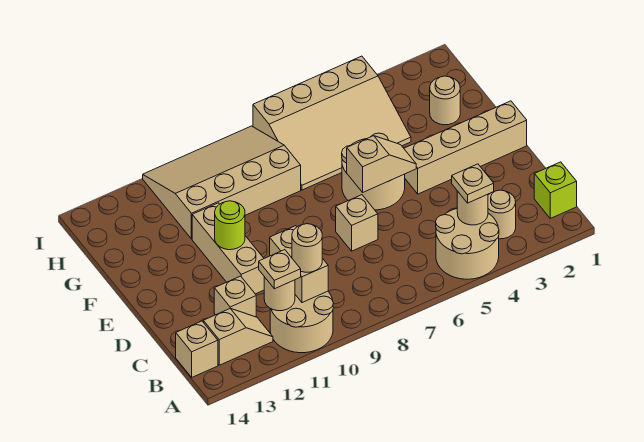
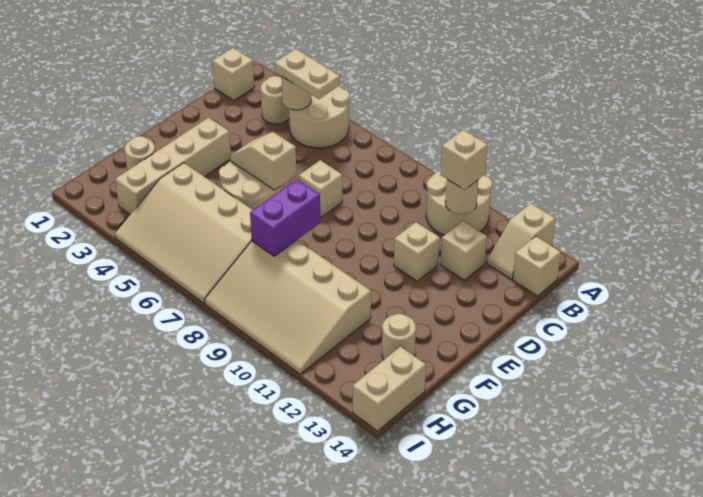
lime brick B1 level 1 -> tan brick B1 level 1
tan plate B4 level 3 -> tan plate B4:B5 level 3
tan brick B10:C10 level 2 -> tan brick H14:I14 level 1
tan round brick B10 level 3 -> tan round brick G13 level 1
tan plate B11 level 3 -> tan brick B11 level 3
tan slope B12:B13 level 1 top 13 -> tan slope A13:B13 level 1 top A
tan brick D11:F11 level 1 -> tan brick D11 level 1
tan brick E1:E4 level 1 -> tan brick E3:H3 level 1
lime round brick E11 level 2 -> none
none -> purple brick F8:G8 level 2
tan slope G4:I7 level 1 top I -> tan slope G4:I7 level 1 top G

